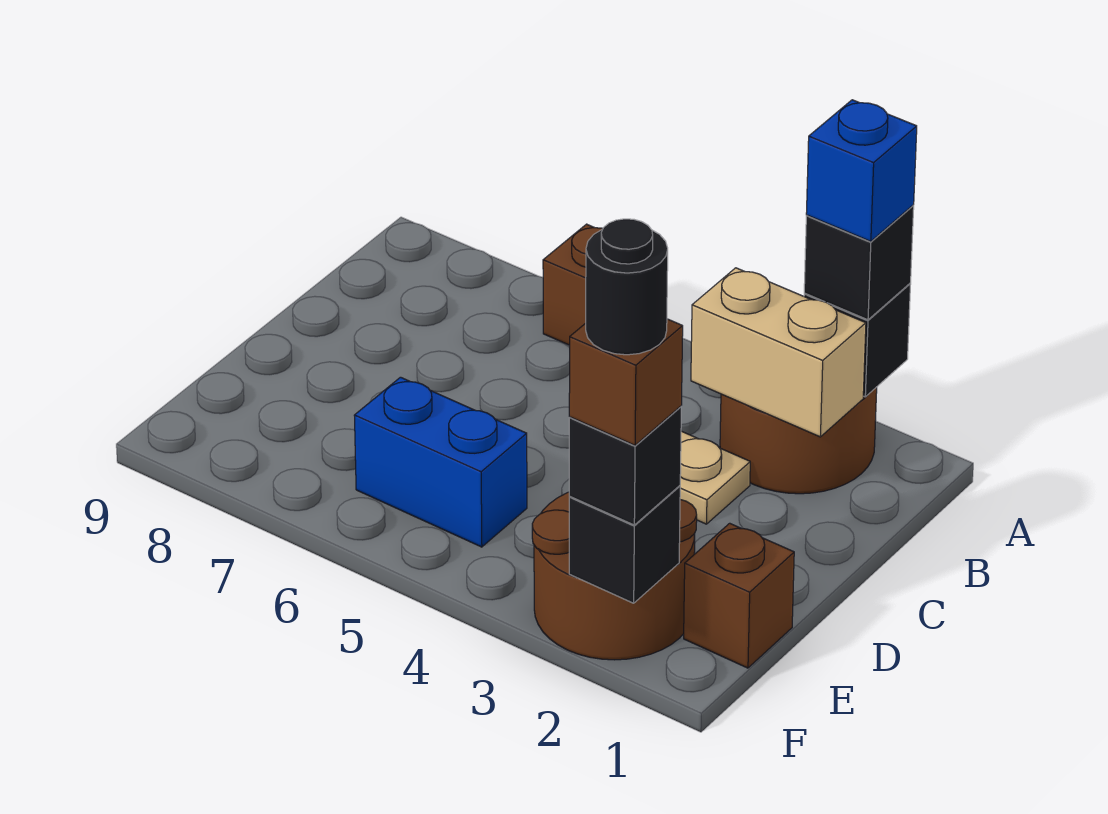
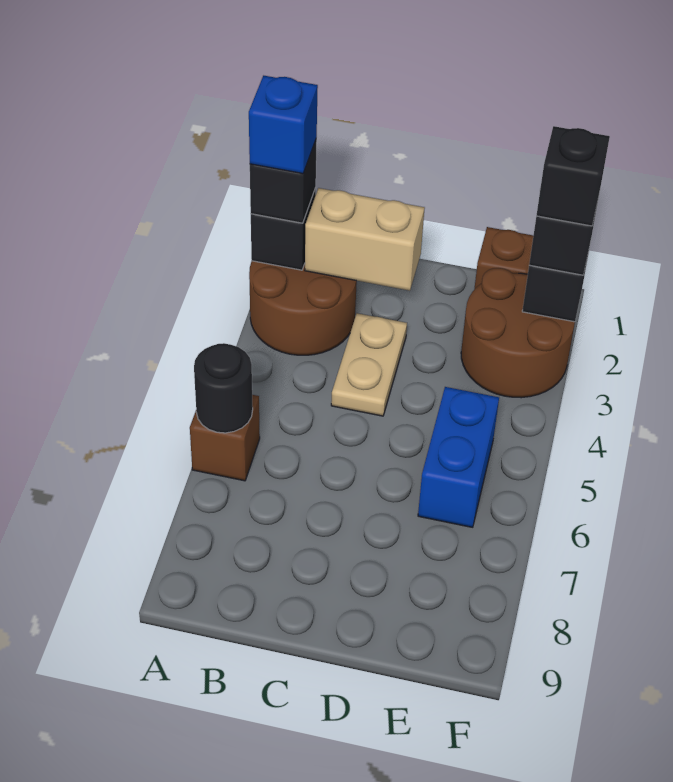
tan brick B2:B3 level 2 -> tan brick B2:C2 level 2
brown brick F2 level 4 -> black brick F2 level 4
black round brick F2 level 5 -> black round brick A6 level 2

